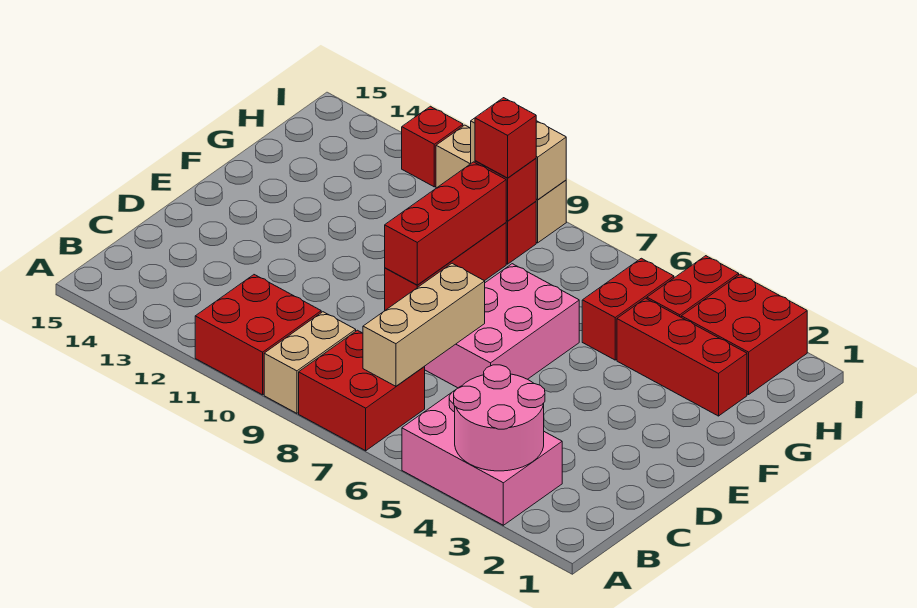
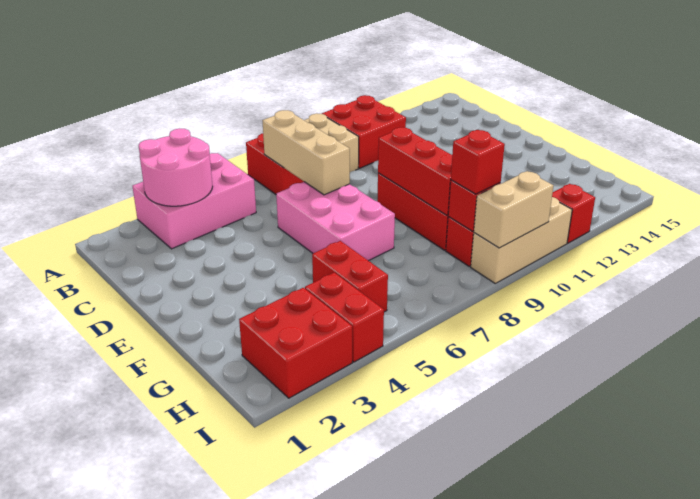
red brick G2:G4 level 1 -> none

